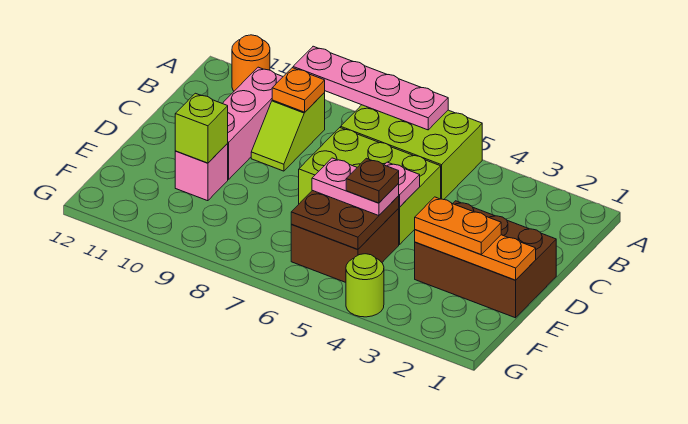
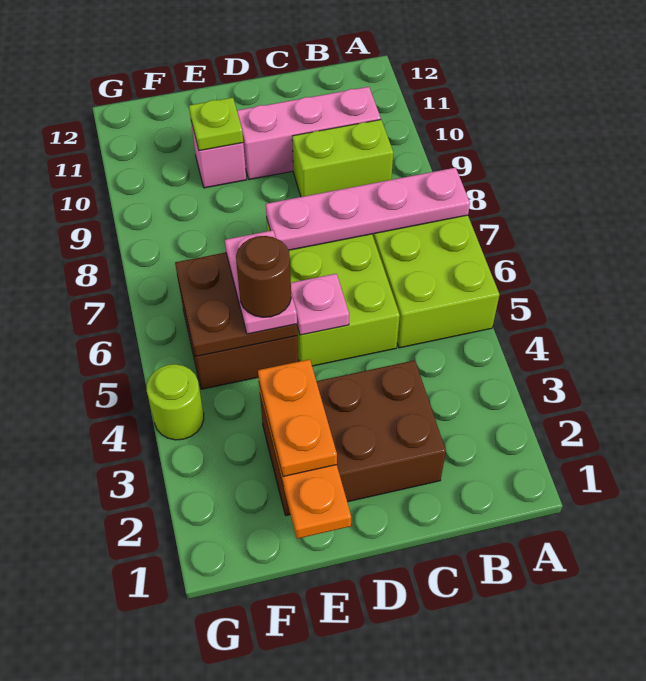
pink plate A6:A9 level 2 -> pink plate A7:D7 level 2
orange round brick A11 level 1 -> none
lime slope B9:C9 level 1 top B -> lime brick B9:C9 level 1
orange plate B9 level 2 -> none
brown brick D1:E3 level 1 -> brown brick C2:E3 level 1
brown plate E5 level 4 -> brown round brick E5 level 4
lime brick E10 level 2 -> lime plate E10 level 2

